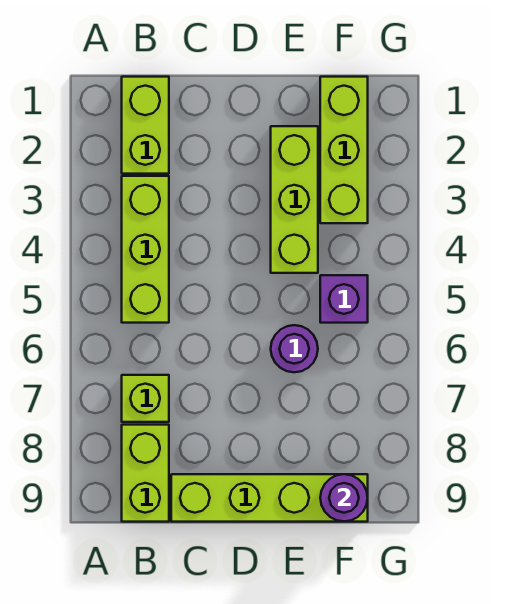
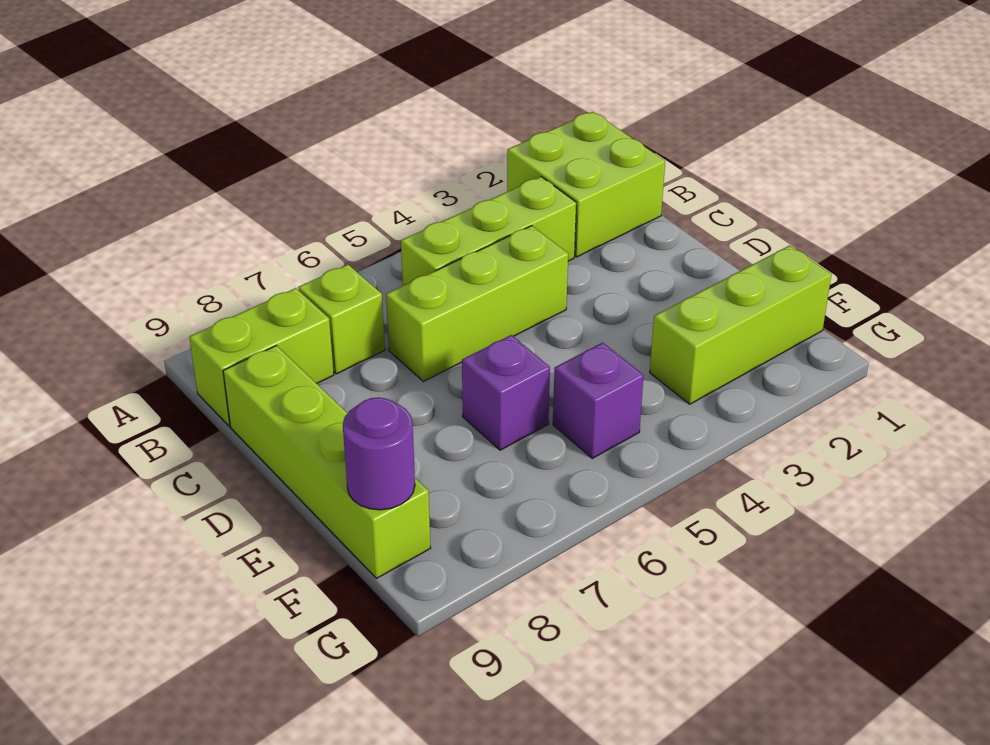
lime brick B1:B2 level 1 -> lime brick A1:B2 level 1
lime brick E2:E4 level 1 -> lime brick C4:C6 level 1
purple round brick E6 level 1 -> purple brick E6 level 1

